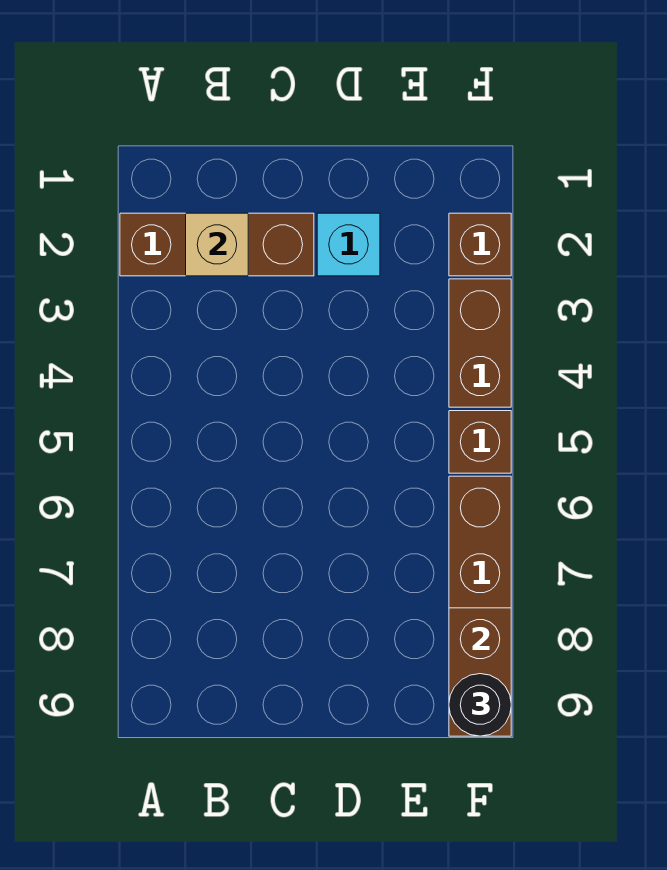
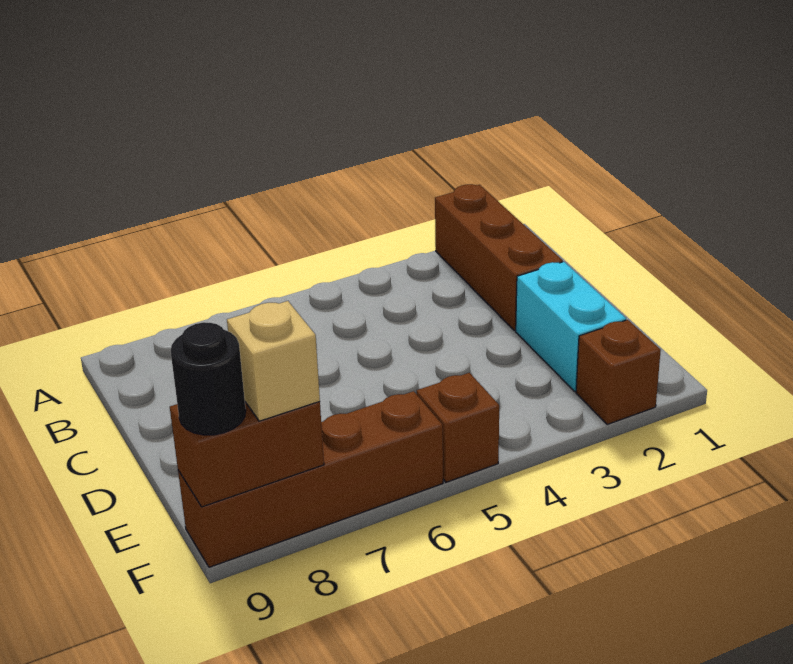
tan brick B2 level 2 -> tan brick F8 level 3
cyan brick D2 level 1 -> cyan brick D2:E2 level 1
brown brick F3:F4 level 1 -> none

